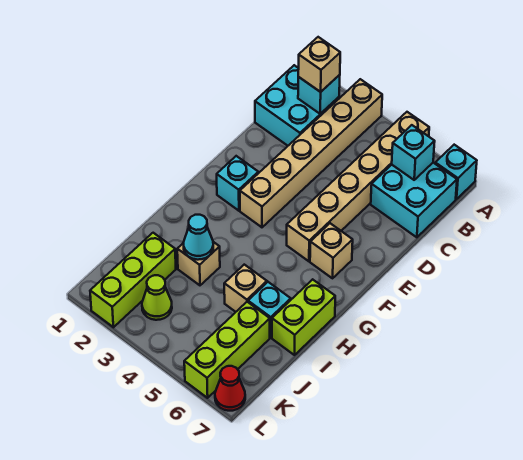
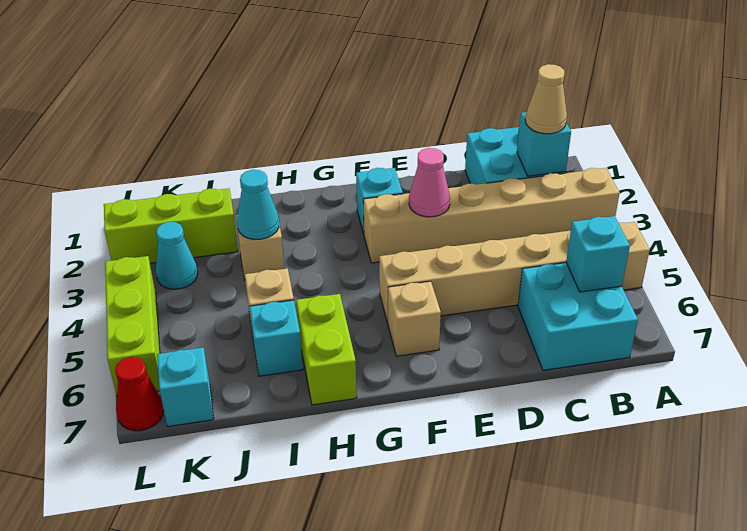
cyan brick A7 level 1 -> cyan brick K7 level 1
tan brick B2 level 3 -> tan cone B2 level 3
none -> pink cone E3 level 2
lime brick H7:I7 level 1 -> lime brick H6:H7 level 1
lime brick J6:L6 level 1 -> lime brick L4:L6 level 1
lime cone K3 level 1 -> cyan cone K3 level 1

